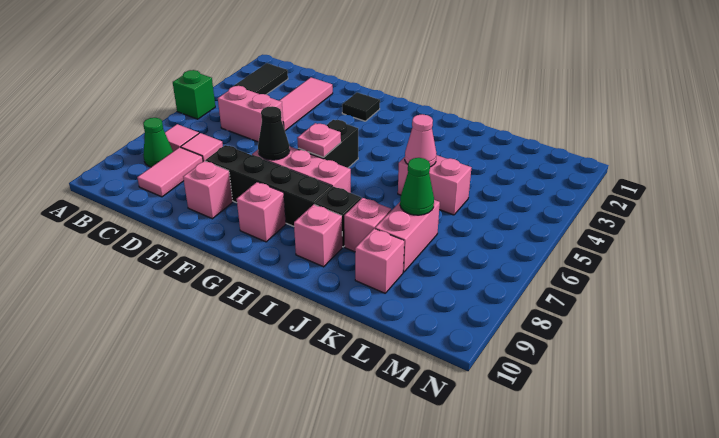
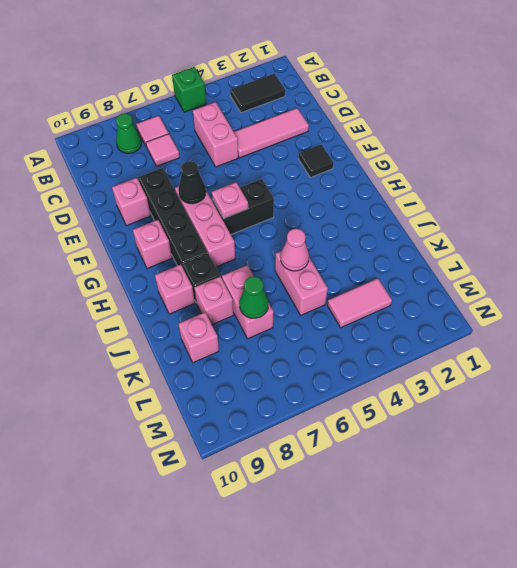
pink tile C8:C9 level 1 -> pink tile L3:L4 level 1
pink brick K7:K8 level 1 -> pink brick J7:K7 level 1

